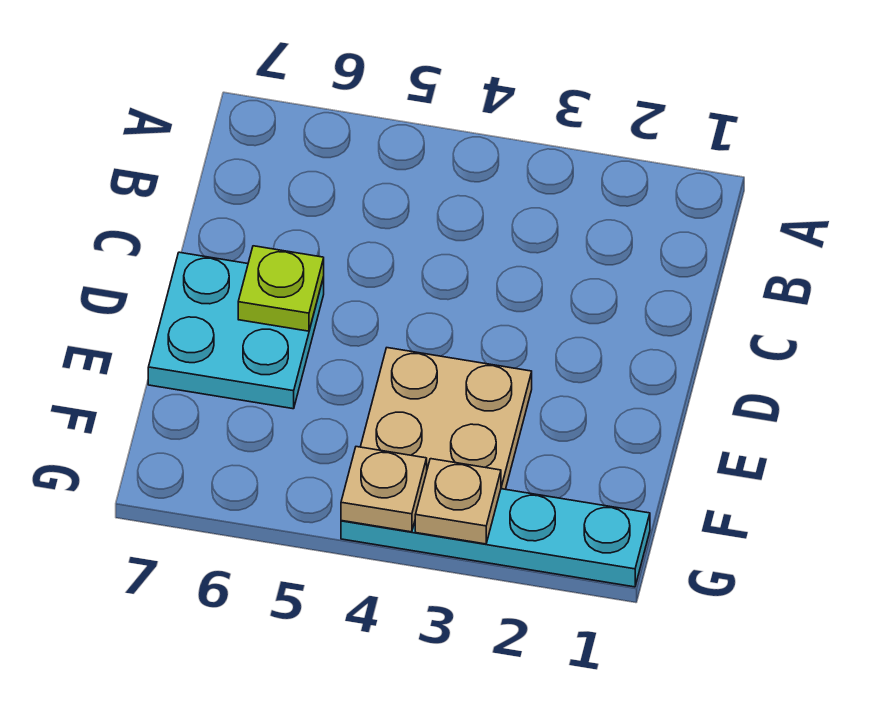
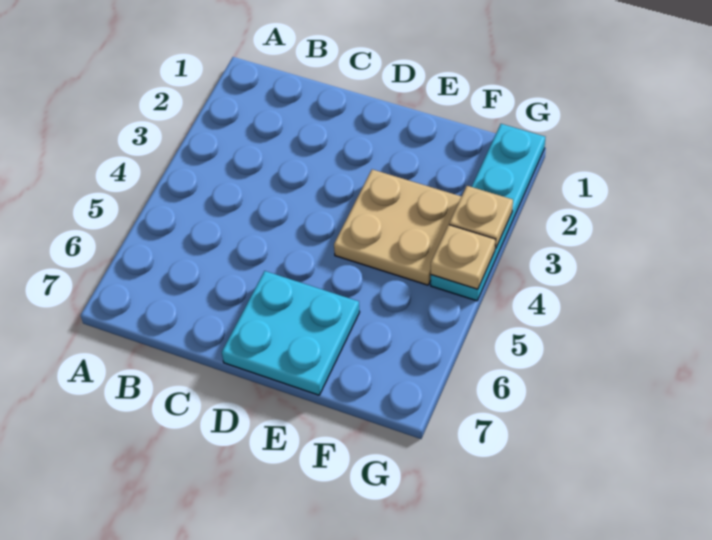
lime plate D6 level 2 -> none

